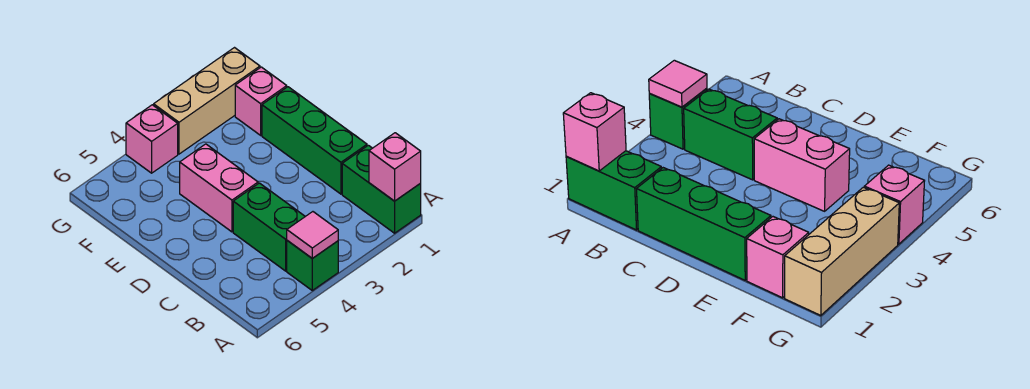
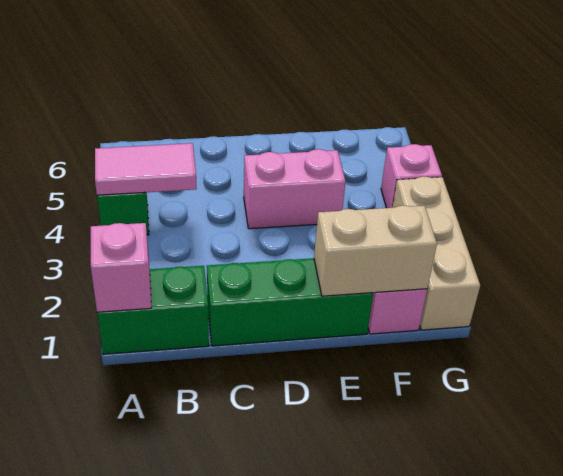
pink tile A4 level 2 -> pink tile A4:B4 level 2
green brick B4:C4 level 1 -> none
none -> tan brick E1:F1 level 2

